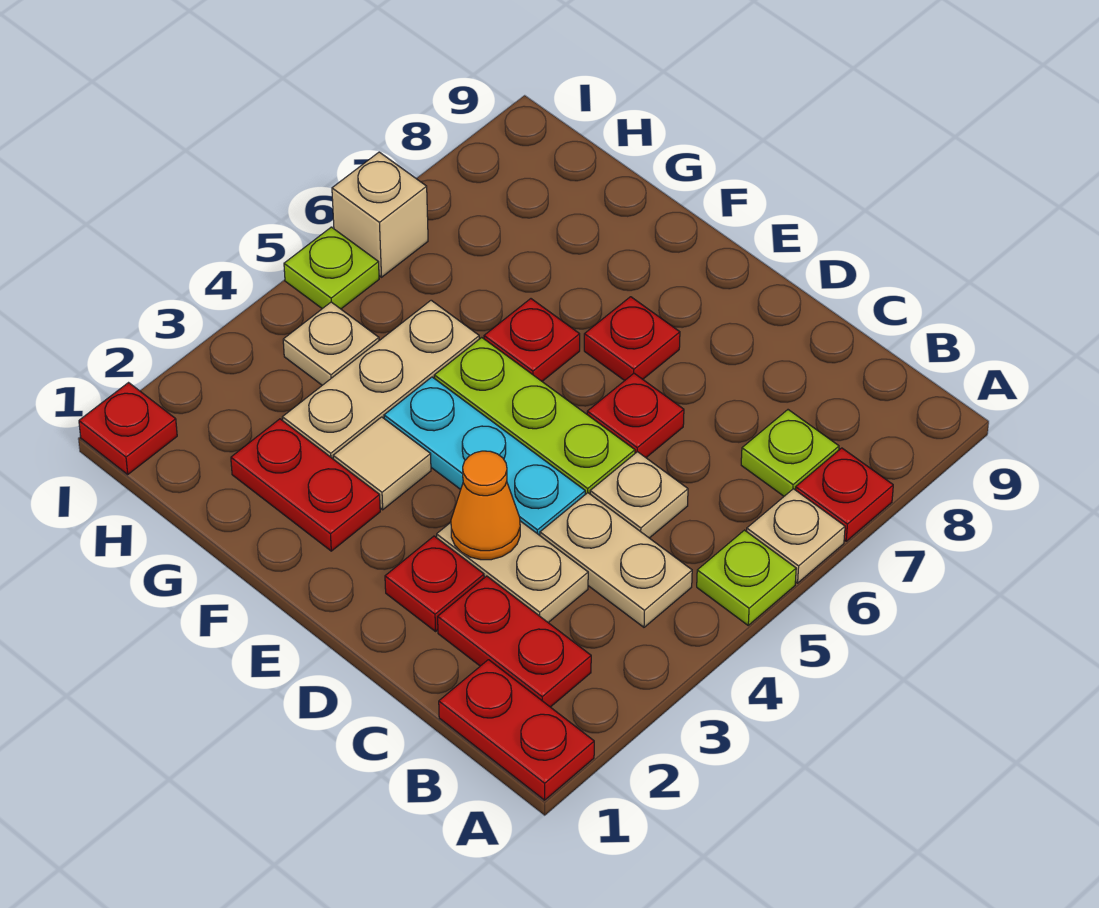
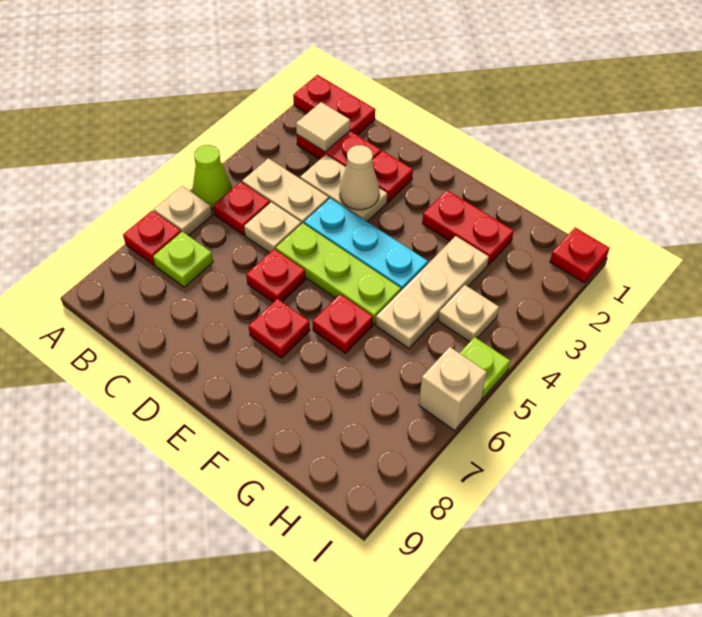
lime plate A5 level 1 -> lime cone A5 level 1
none -> red plate B5 level 1
orange cone D3 level 2 -> tan cone D3 level 2
tan tile F3 level 1 -> tan tile B2 level 2

